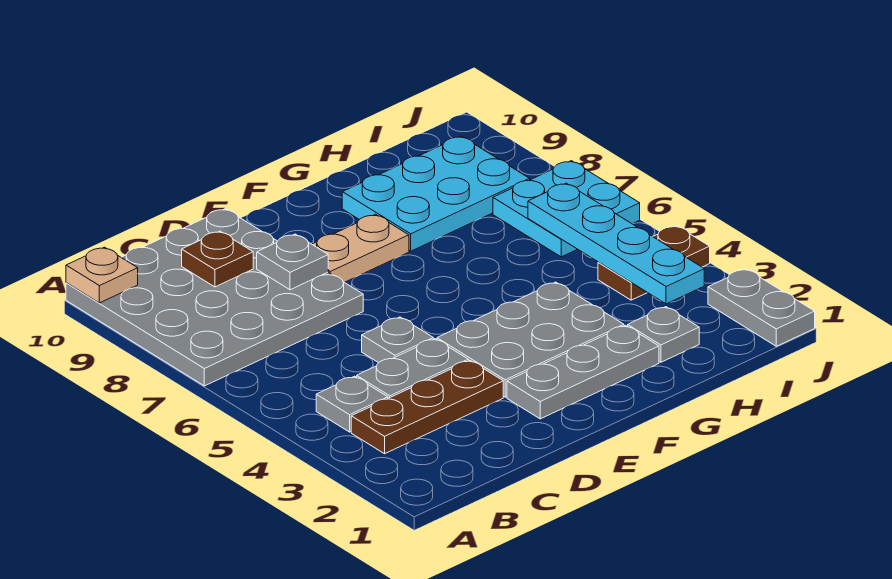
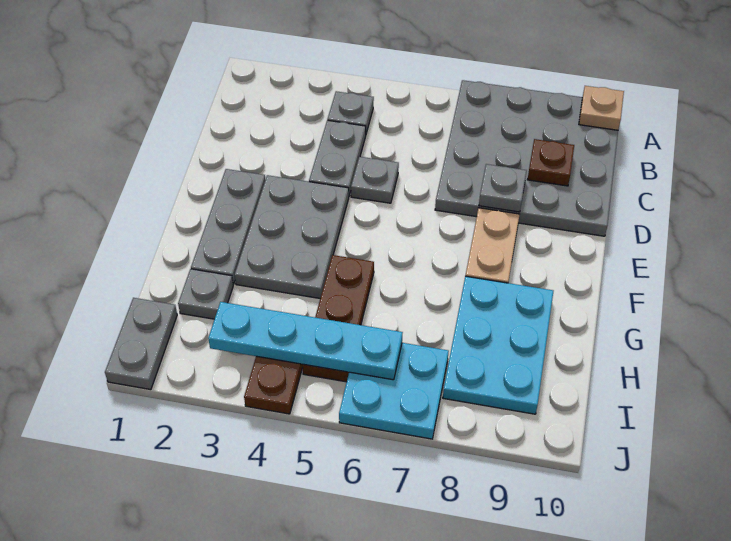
brown plate B3:D3 level 1 -> brown plate G5:I5 level 1
grey plate J1:J2 level 1 -> grey plate I1:J1 level 1

